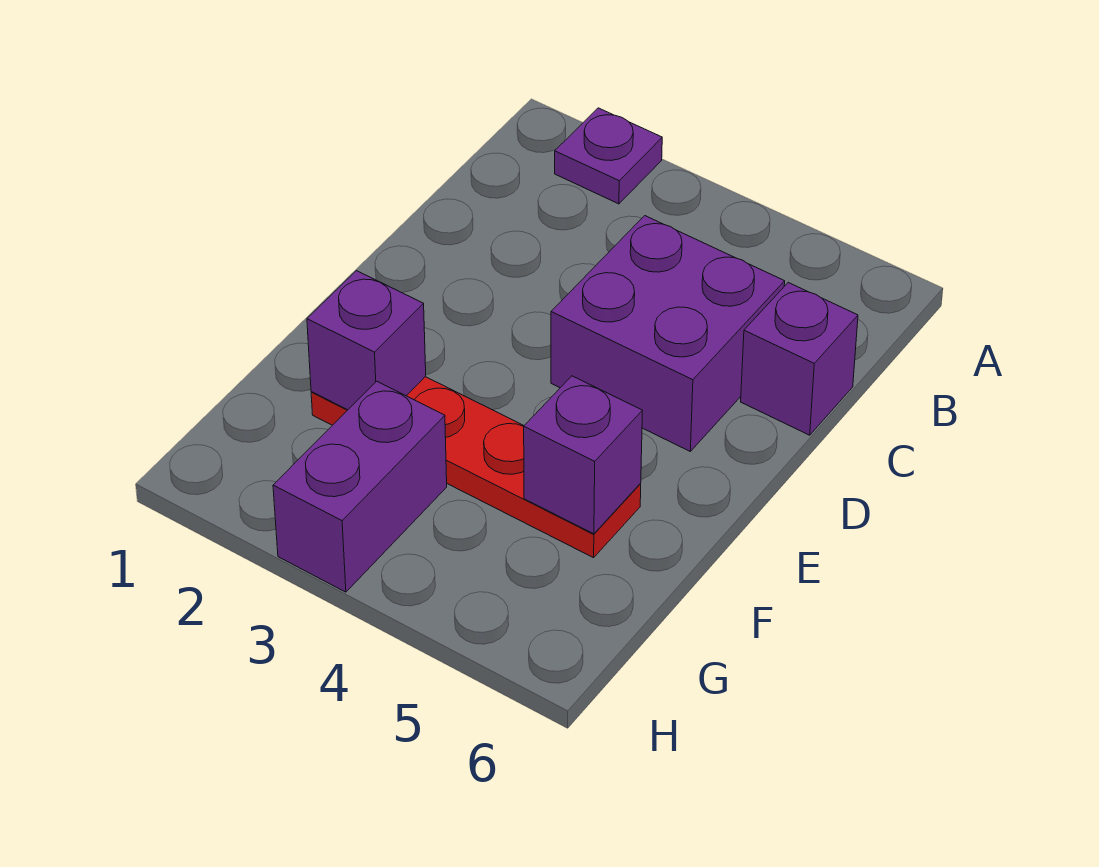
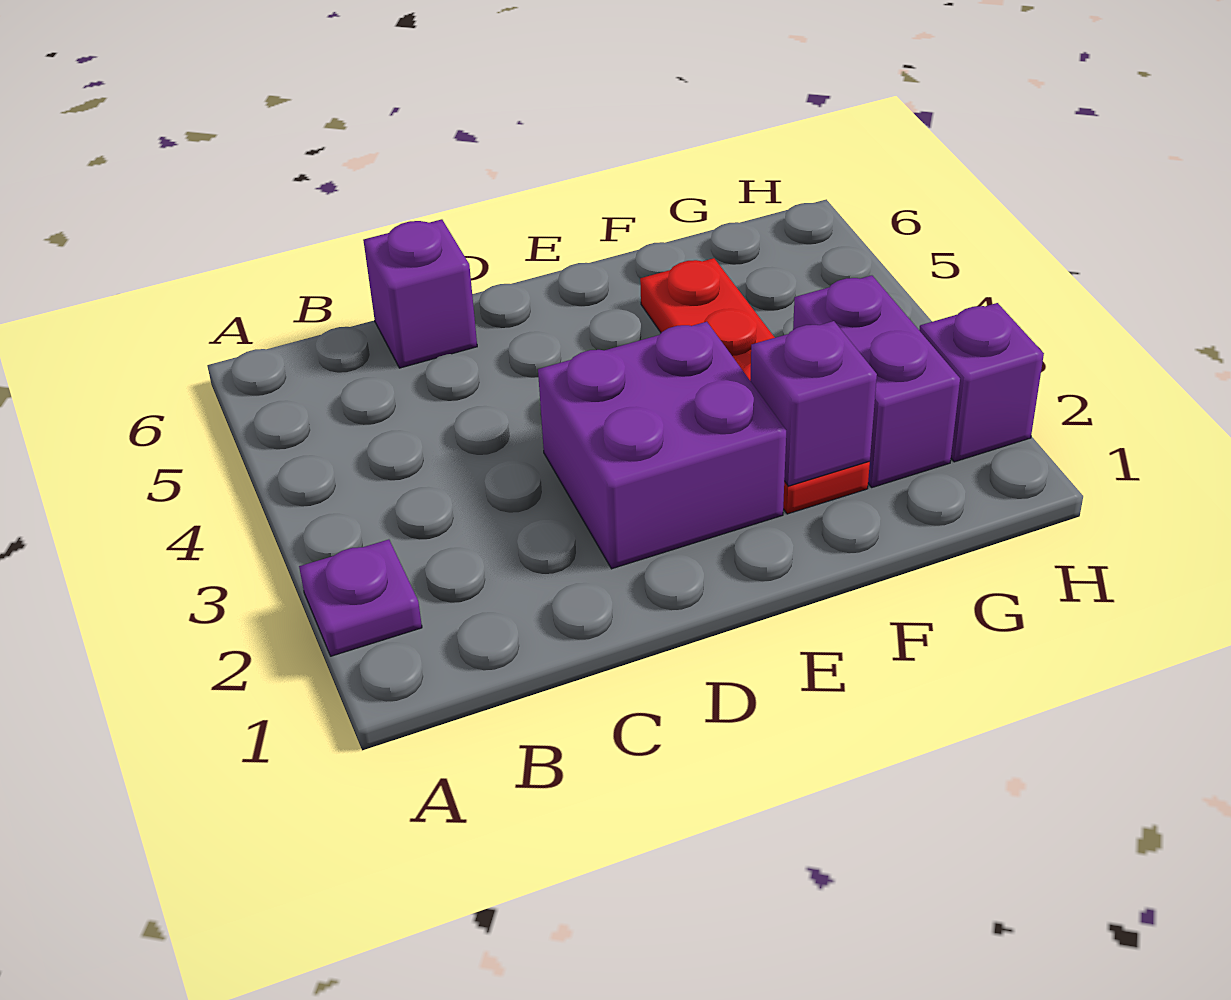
purple brick C4:D5 level 1 -> purple brick D2:E3 level 1
purple brick F5 level 2 -> purple brick H2 level 1
purple brick G3:H3 level 1 -> purple brick G2:G3 level 1

